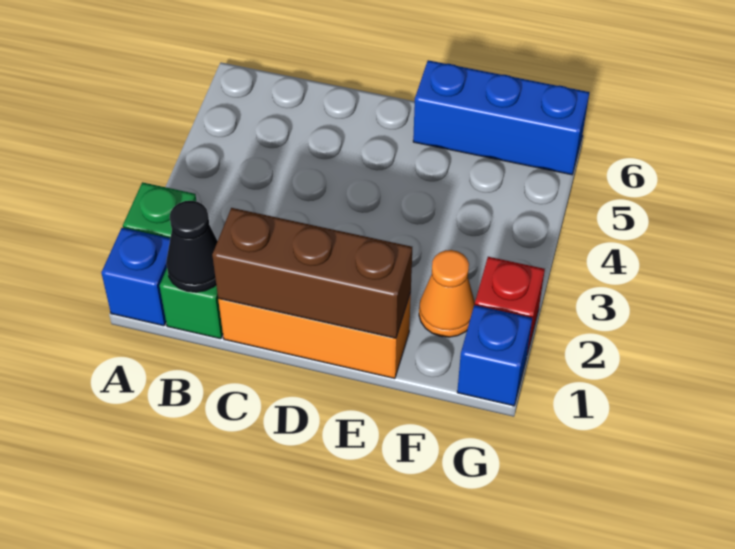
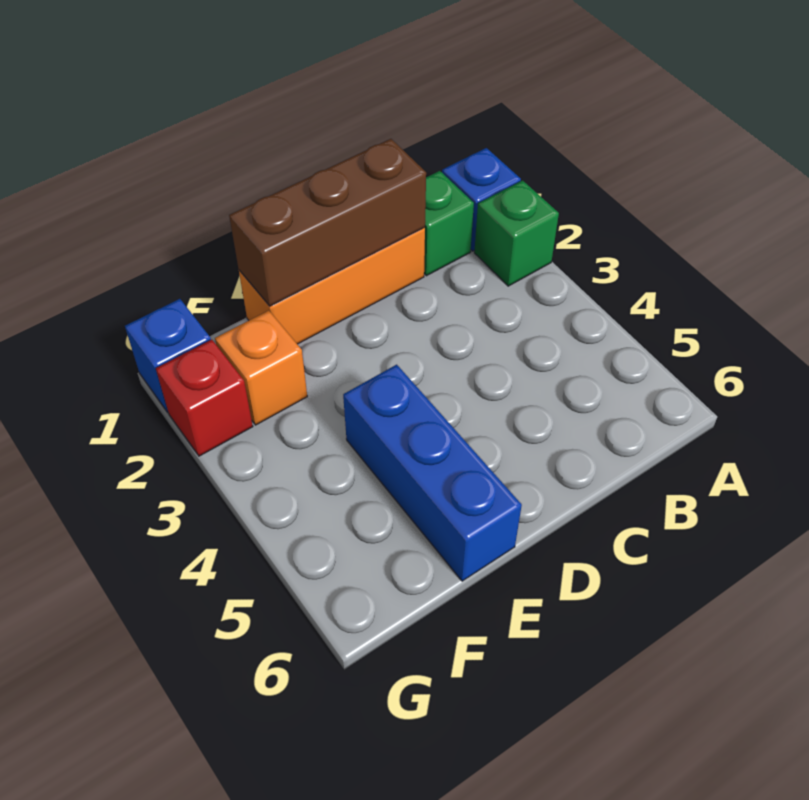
black cone B1 level 2 -> none
blue brick E6:G6 level 1 -> blue brick E4:E6 level 1
orange cone F2 level 1 -> orange brick F2 level 1

